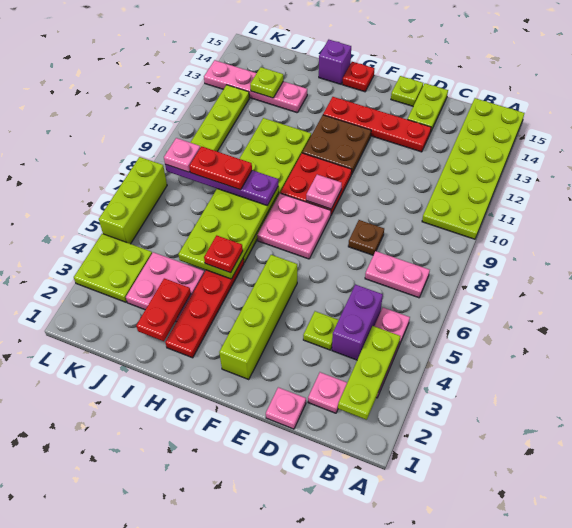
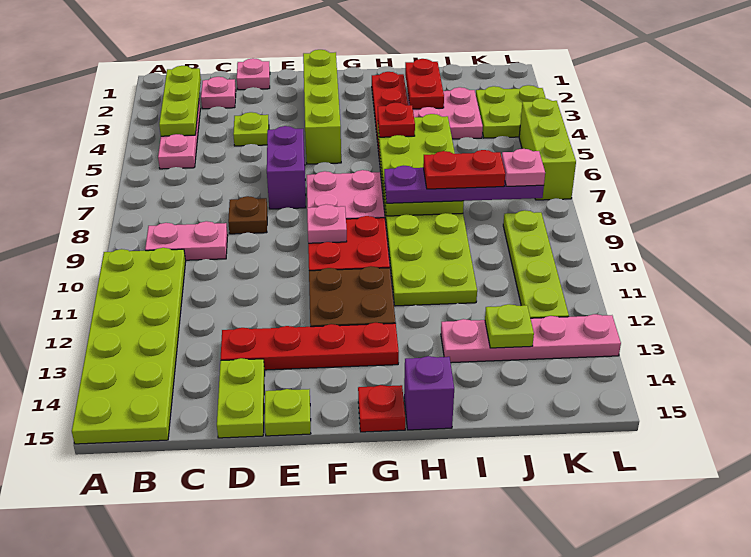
pink plate B7:C7 level 1 -> pink plate B9:C9 level 1
purple brick C4:C5 level 1 -> purple brick E6:E7 level 1

